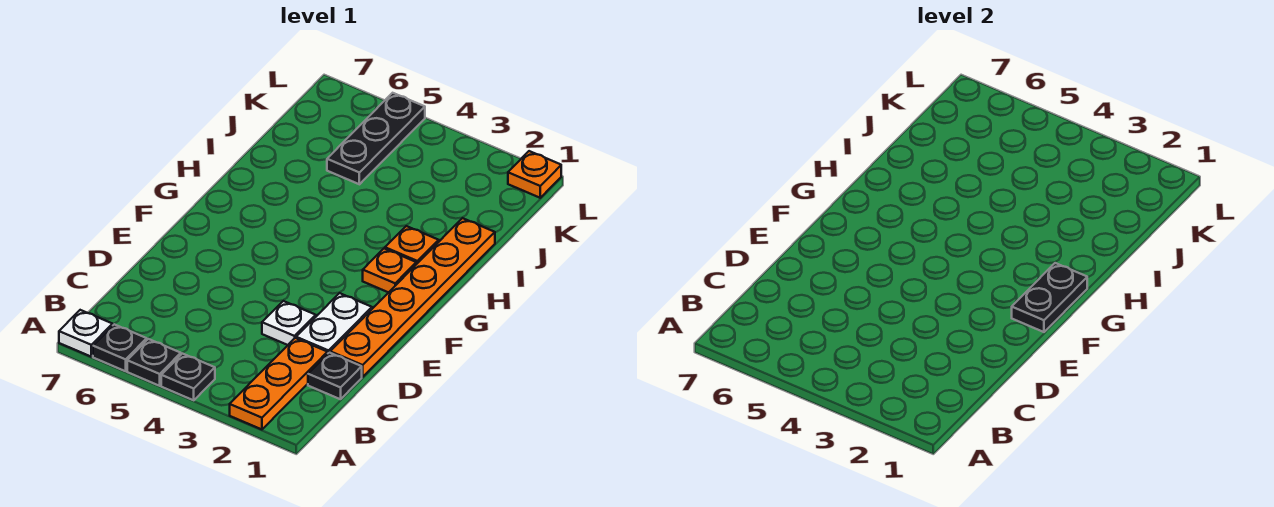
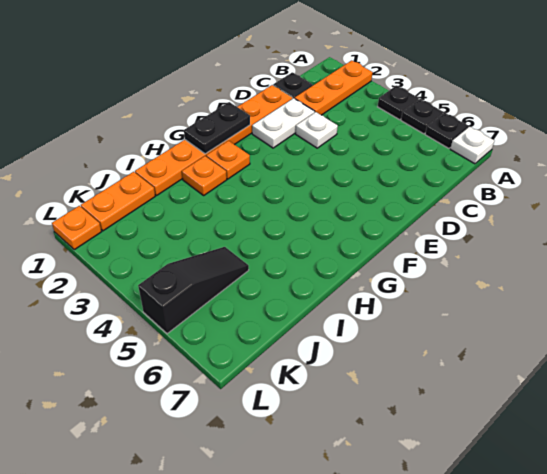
none -> orange plate J1:K1 level 1
black plate J5:L5 level 1 -> black slope J5:L5 level 1 top L

